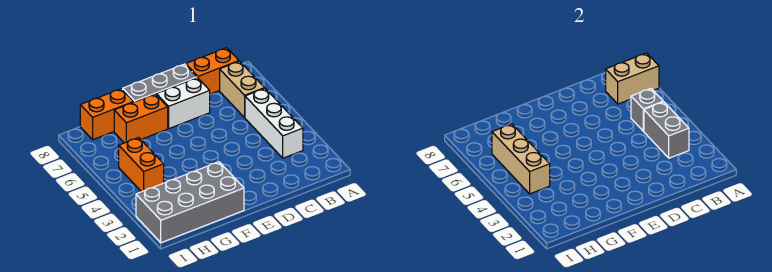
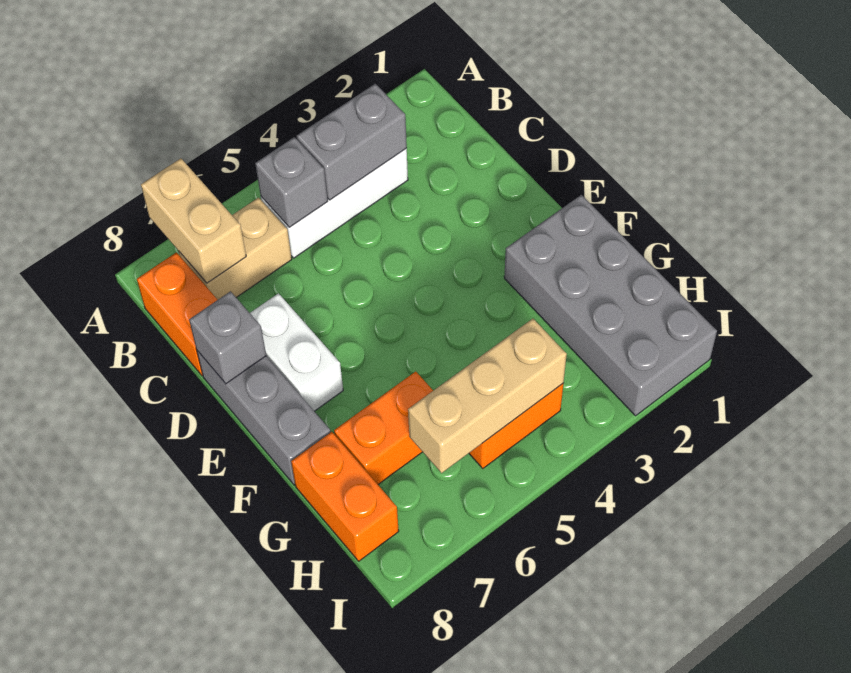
none -> grey brick D8 level 2
orange brick F7:G7 level 1 -> orange brick G6:G7 level 1

